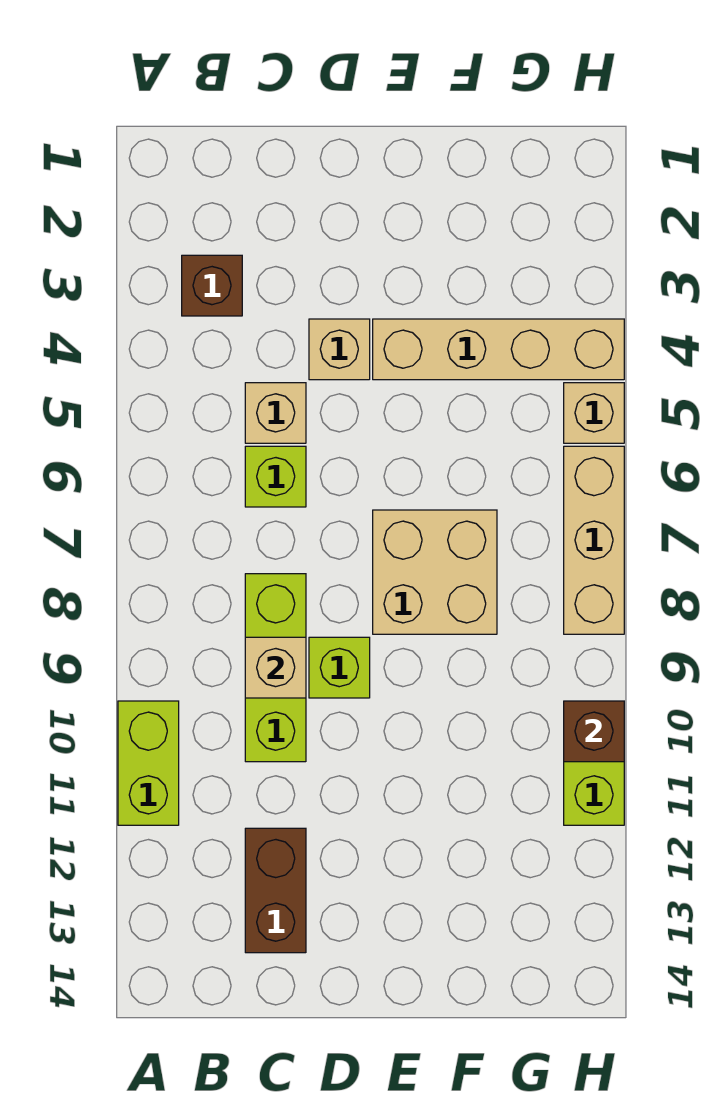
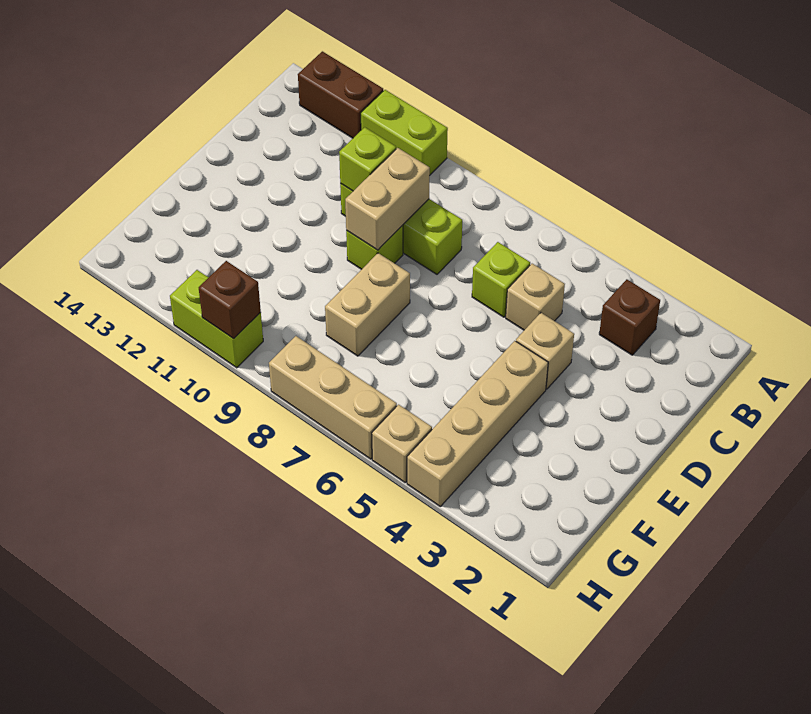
tan brick C9 level 2 -> tan brick C9:D9 level 2
none -> lime brick C10 level 2
brown brick C12:C13 level 1 -> brown brick A12:A13 level 1
tan brick E7:F8 level 1 -> tan brick E8:F8 level 1

